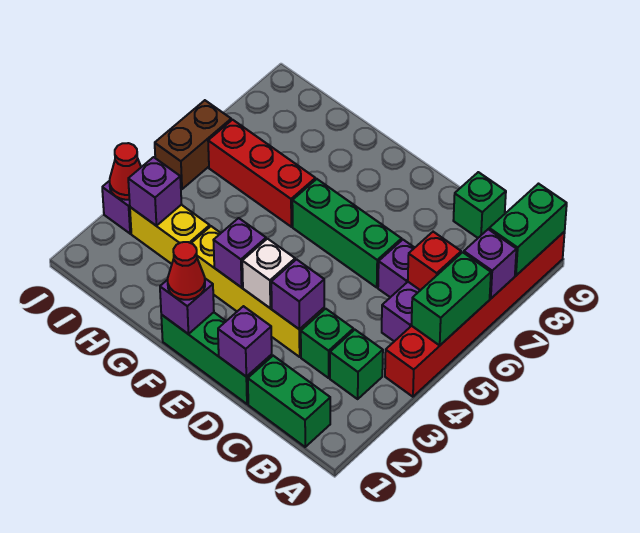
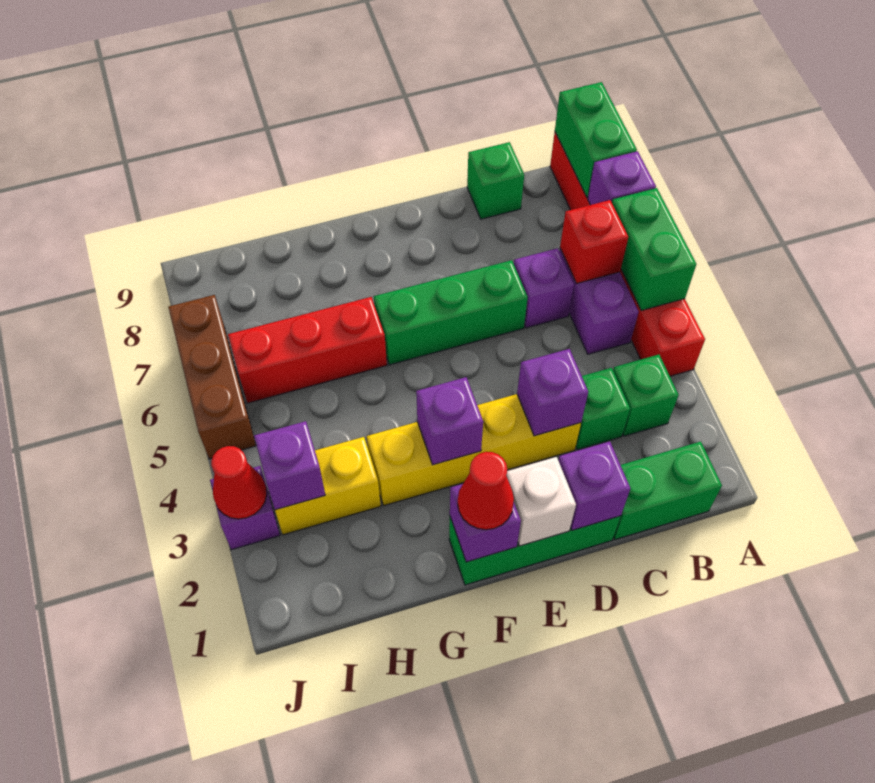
white brick E3 level 2 -> white brick E1 level 2
brown brick J5:J6 level 1 -> brown brick J5:J7 level 1

